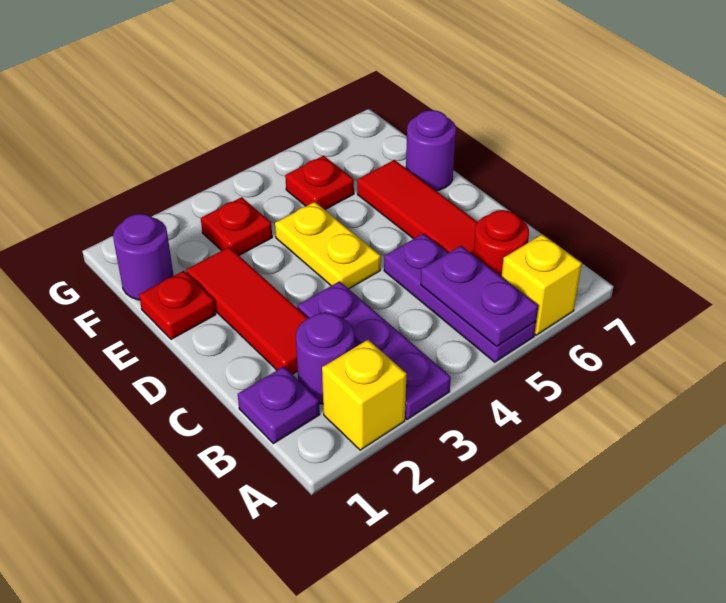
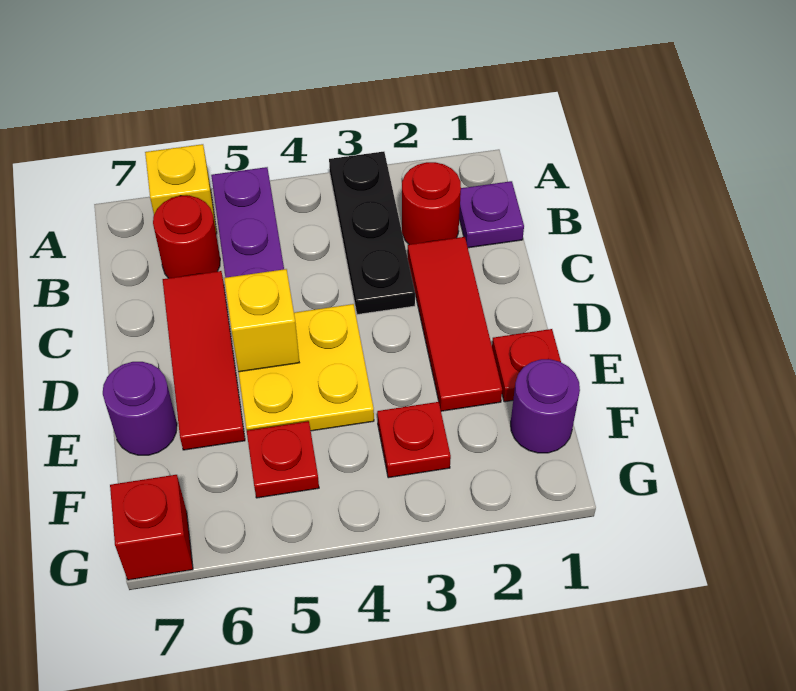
yellow brick A2 level 1 -> yellow brick D5 level 2
purple plate A3:C3 level 1 -> black plate A3:C3 level 1
purple plate A5:B5 level 2 -> none
purple round brick B2 level 1 -> red round brick B2 level 1
yellow plate D4:E4 level 1 -> yellow plate D4:E5 level 1
none -> red brick G7 level 1

